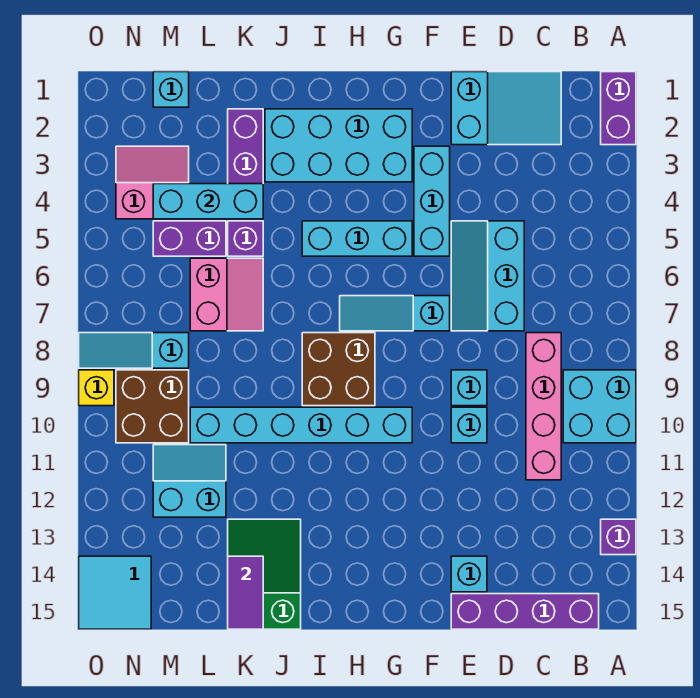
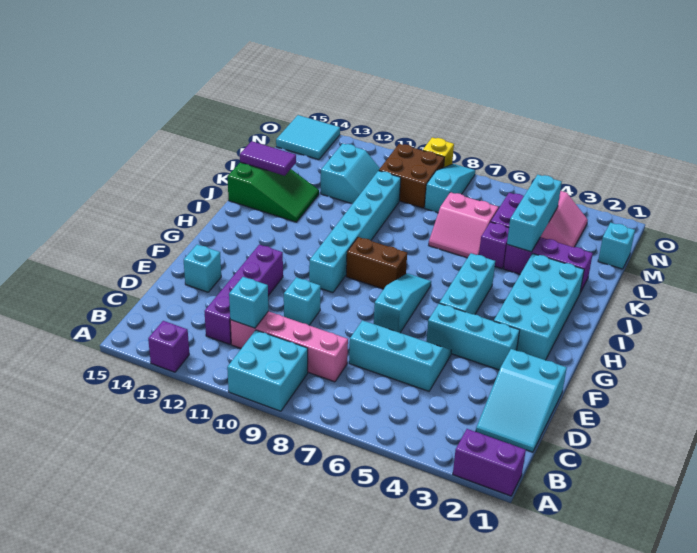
purple brick B15:E15 level 1 -> purple brick C12:F12 level 1
cyan brick E9 level 1 -> cyan brick C11 level 2
brown brick H8:I9 level 1 -> brown brick H8:H9 level 1

